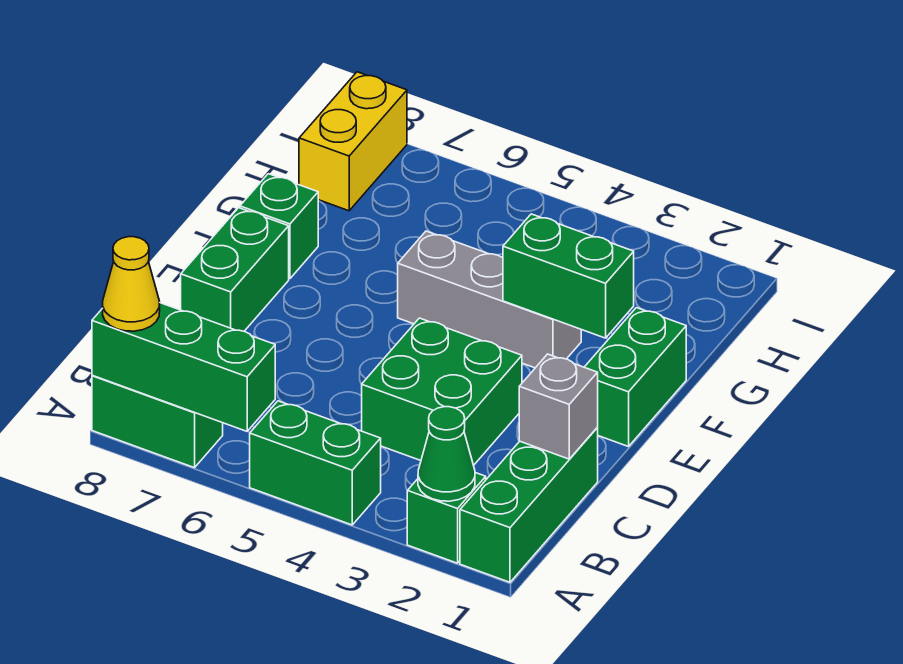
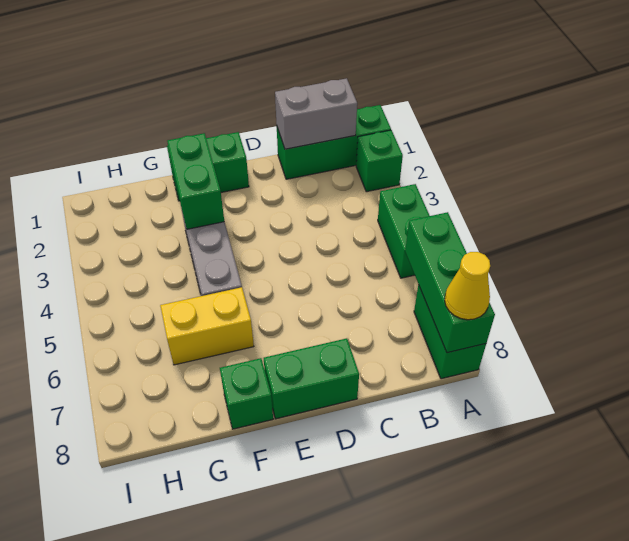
green cone A2 level 2 -> none
grey brick C1 level 2 -> grey brick B1:C1 level 2
green brick C3:D4 level 1 -> none
yellow brick H8:I8 level 1 -> yellow brick F6:G6 level 1

